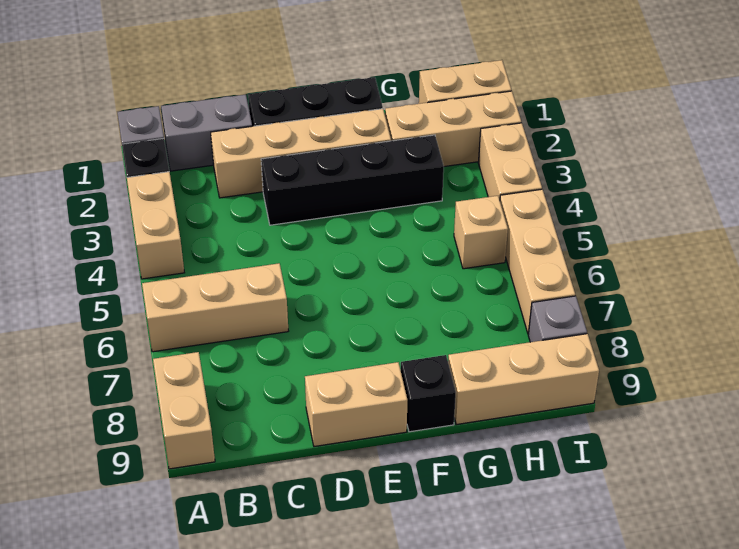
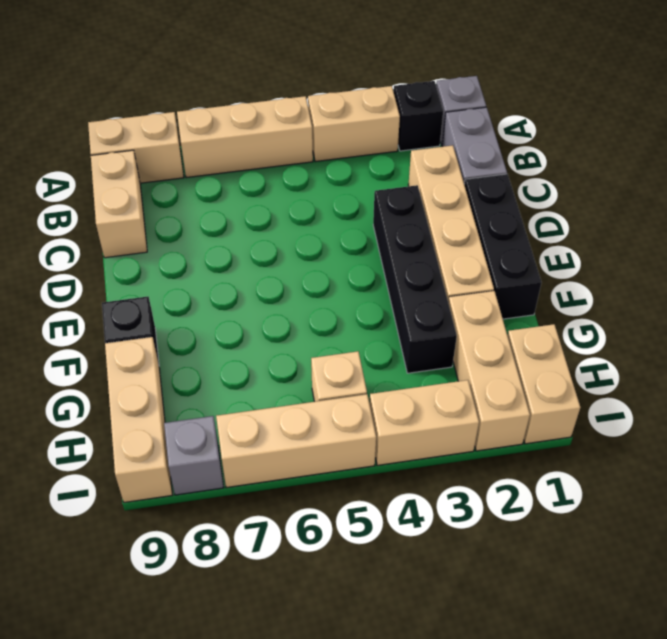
tan brick A6:C6 level 1 -> tan brick A5:A7 level 1
tan brick D9:E9 level 1 -> tan brick B9:C9 level 1

